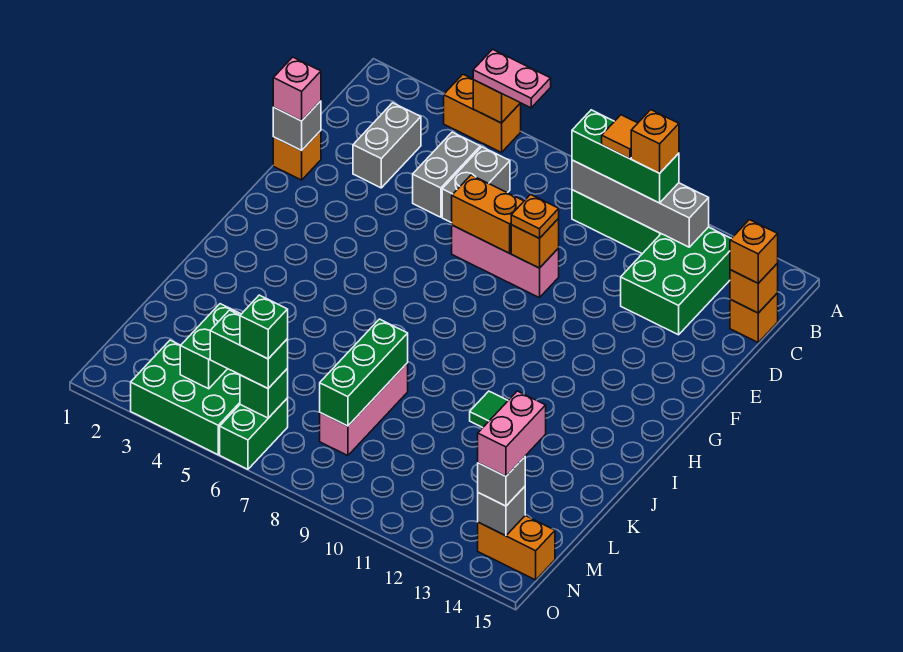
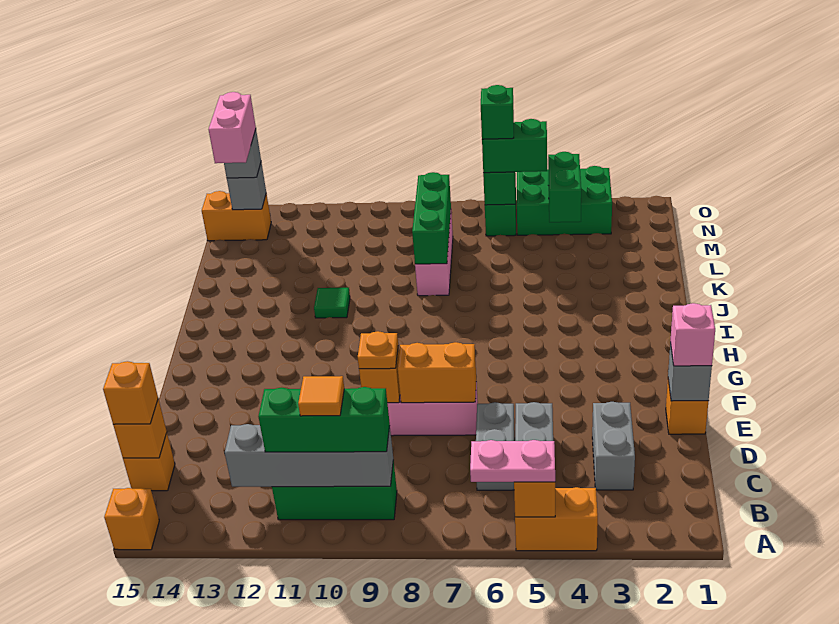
orange brick B11 level 4 -> orange brick A15 level 1
green brick B12:D13 level 1 -> none

